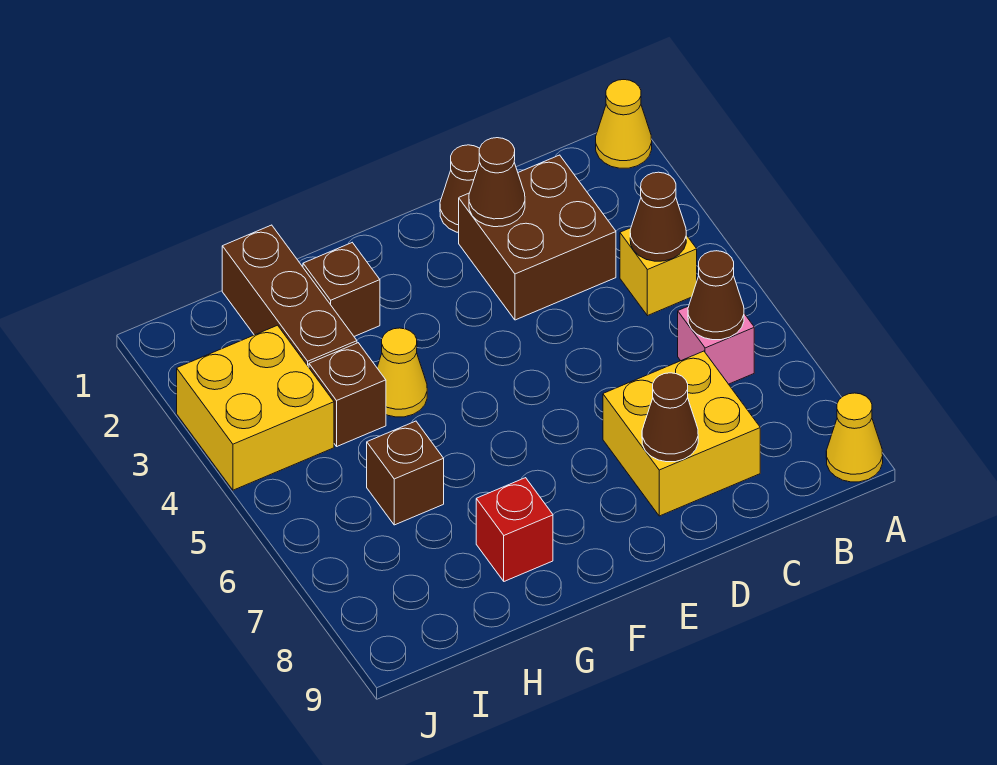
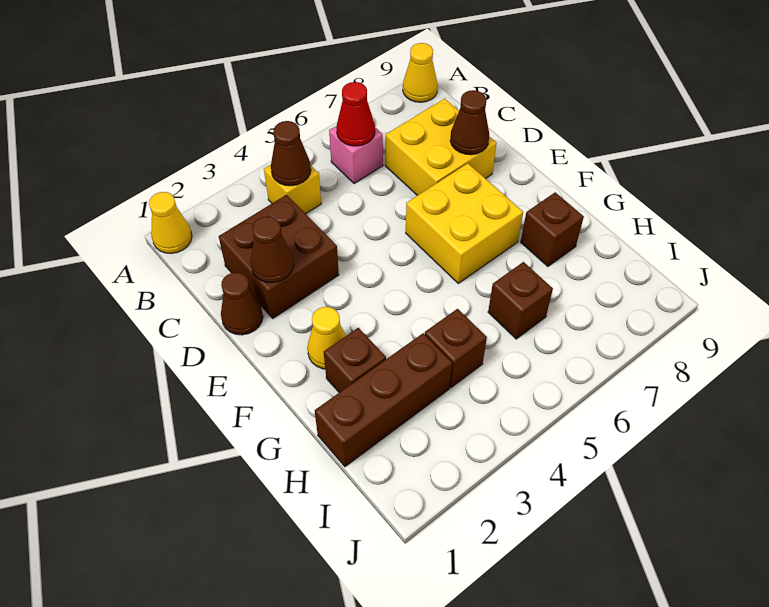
brown cone B6 level 2 -> red cone B6 level 2
yellow cone G4 level 1 -> yellow cone F2 level 1
red brick G8 level 1 -> brown brick G8 level 1
yellow brick I3:J4 level 1 -> yellow brick E6:F7 level 1

